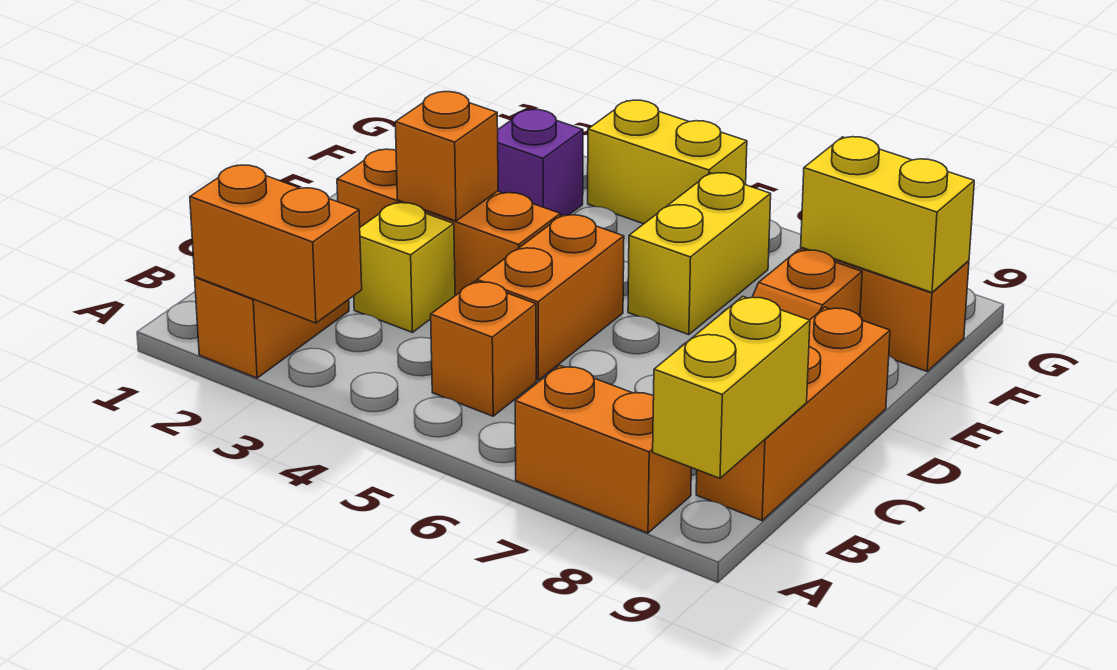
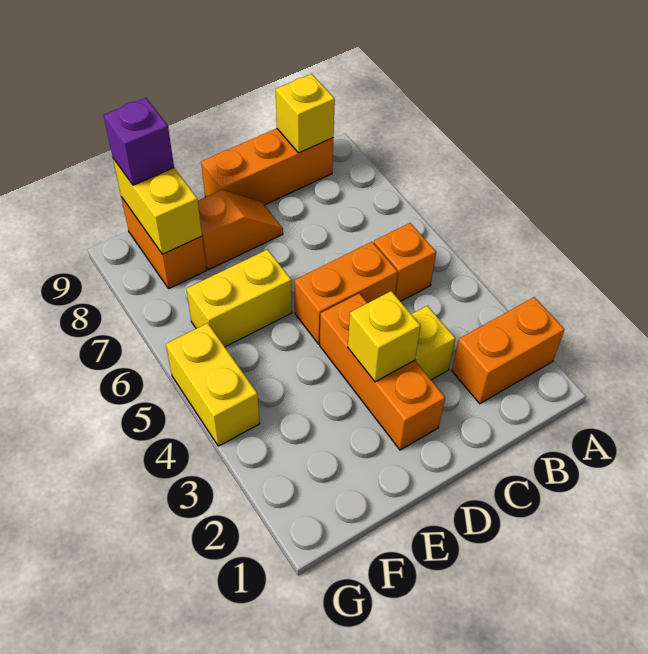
orange brick A2:A3 level 2 -> none
orange brick A7:A8 level 1 -> none
yellow brick A9:B9 level 2 -> yellow brick B9 level 2
orange brick D3 level 2 -> yellow brick D3 level 2
purple brick F3 level 1 -> purple brick F9 level 3

